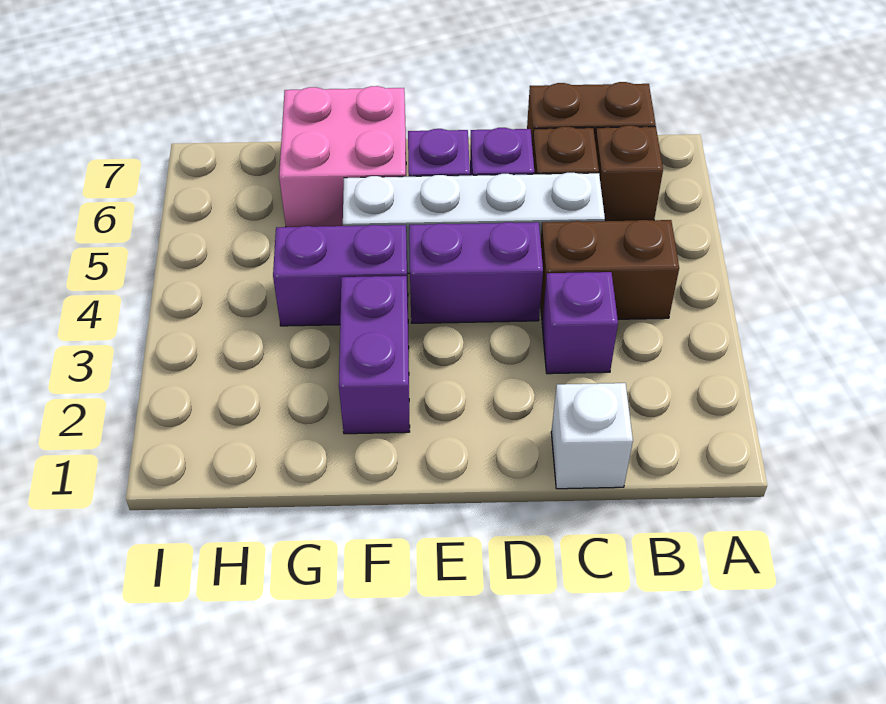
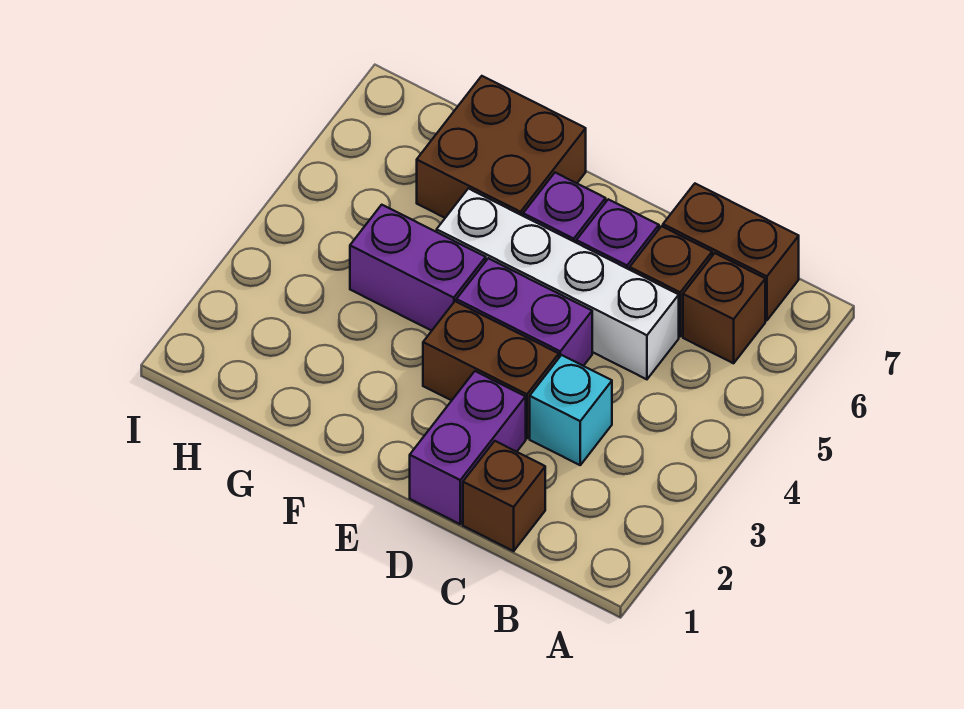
brown brick B4:C4 level 1 -> brown brick D3:E3 level 1
white brick C1 level 1 -> brown brick C1 level 1
purple brick C3 level 1 -> cyan brick C3 level 1
purple brick F2:F3 level 1 -> purple brick D1:D2 level 1
pink brick F6:G7 level 1 -> brown brick F6:G7 level 1

